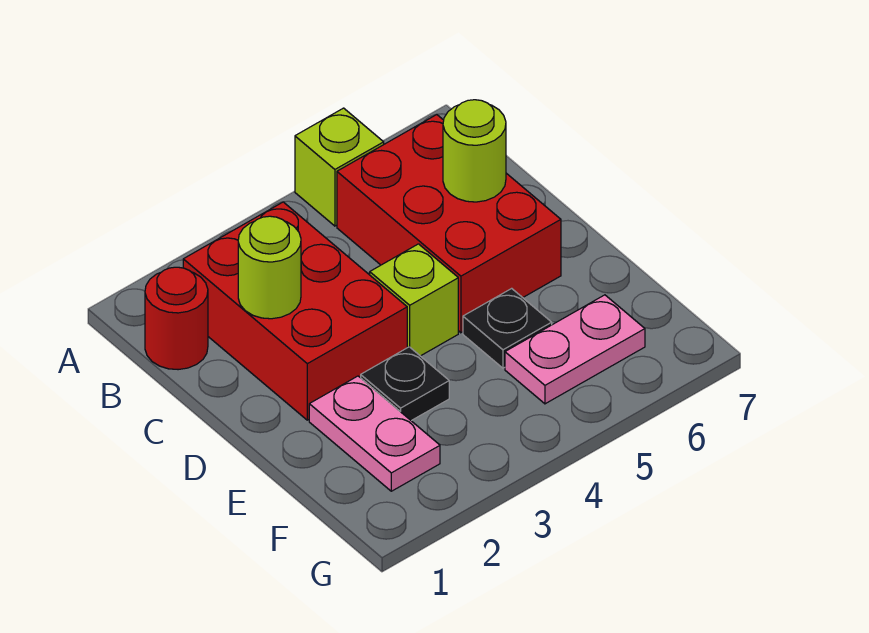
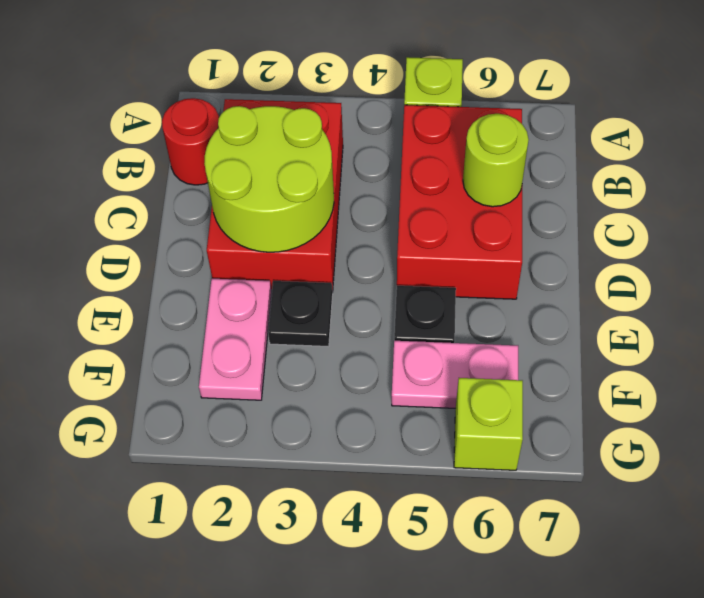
lime round brick C2 level 2 -> lime round brick C2:D3 level 2
lime brick D4 level 1 -> lime brick G6 level 1

